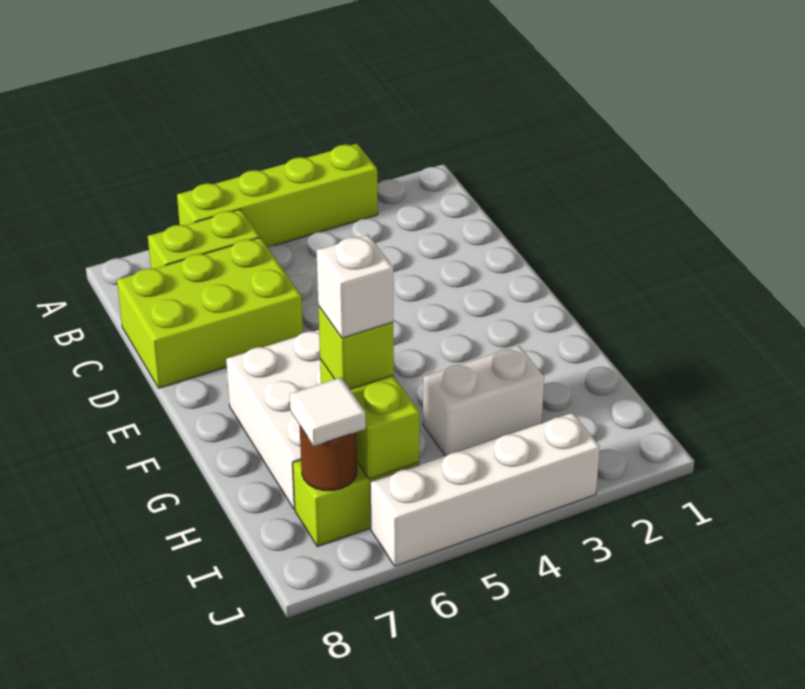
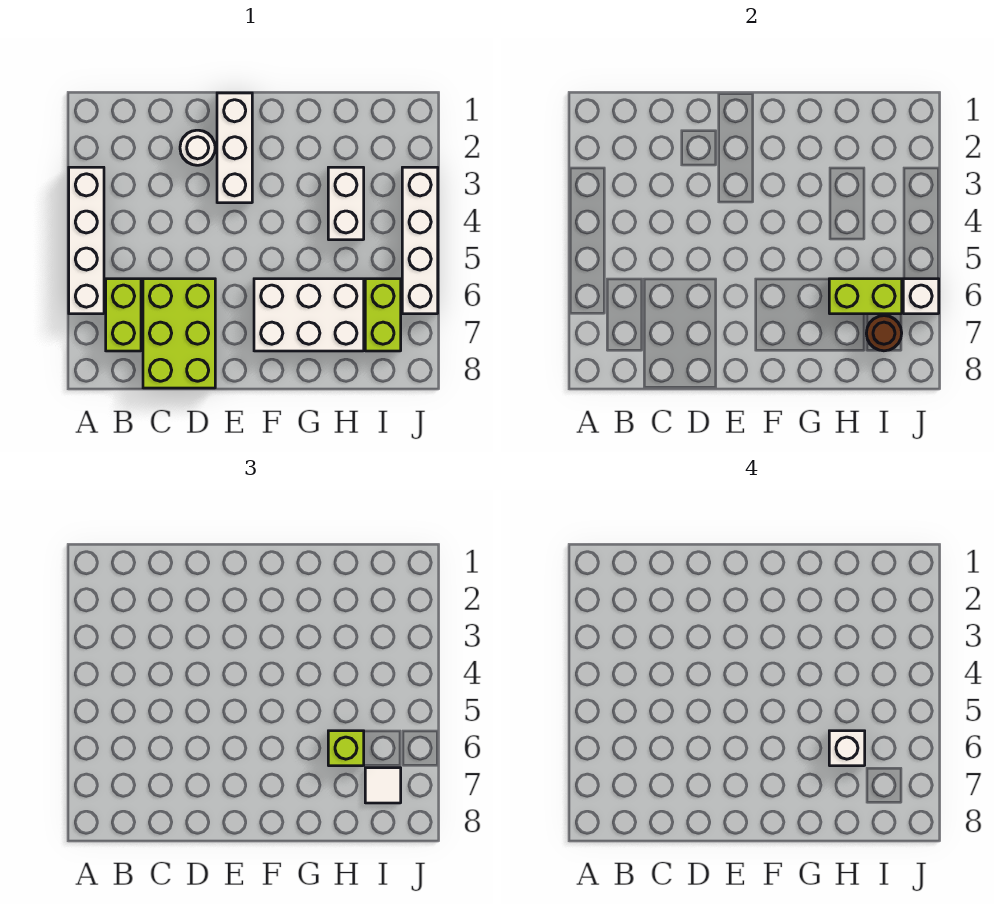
lime brick A3:A6 level 1 -> white brick A3:A6 level 1
none -> white round brick D2 level 1
none -> white brick E1:E3 level 1
none -> white brick J6 level 2

